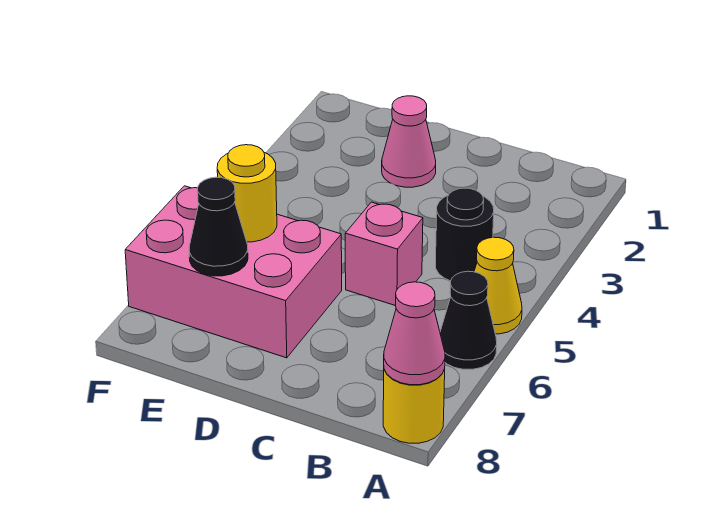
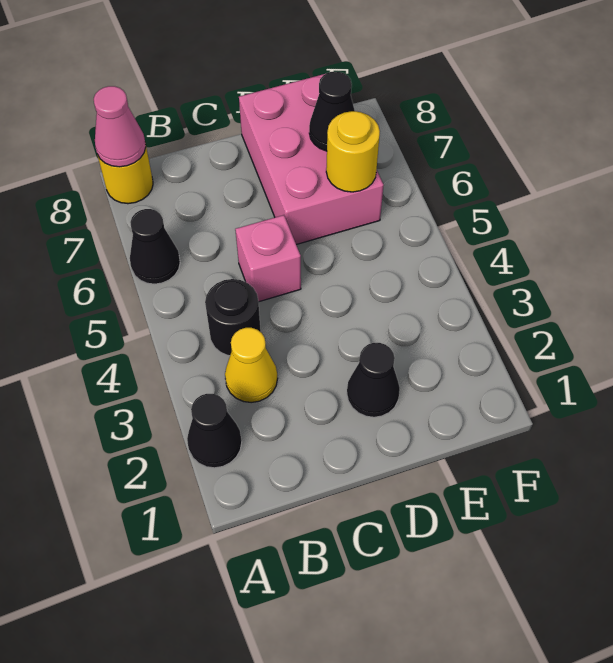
none -> black cone A2 level 1
yellow cone A5 level 1 -> yellow cone B3 level 1
pink cone D2 level 1 -> black cone D2 level 1
pink brick D6:F7 level 1 -> pink brick D6:E8 level 1

